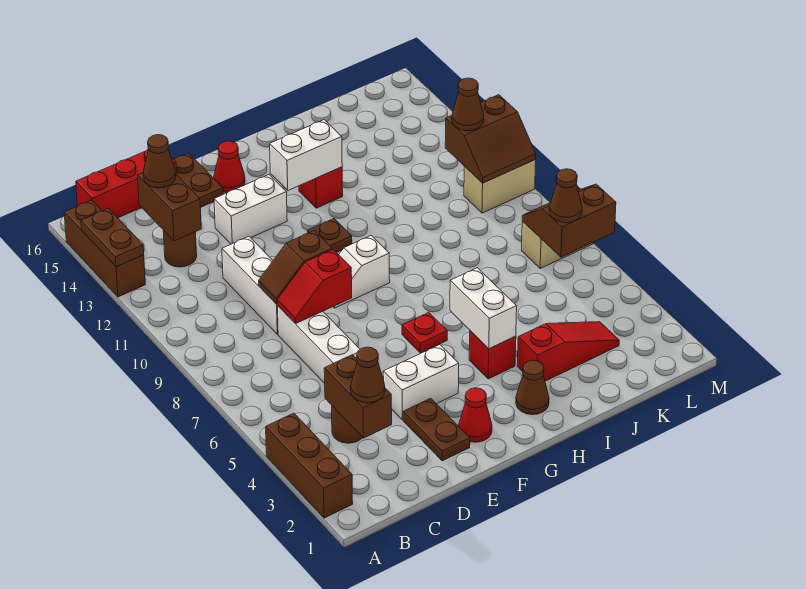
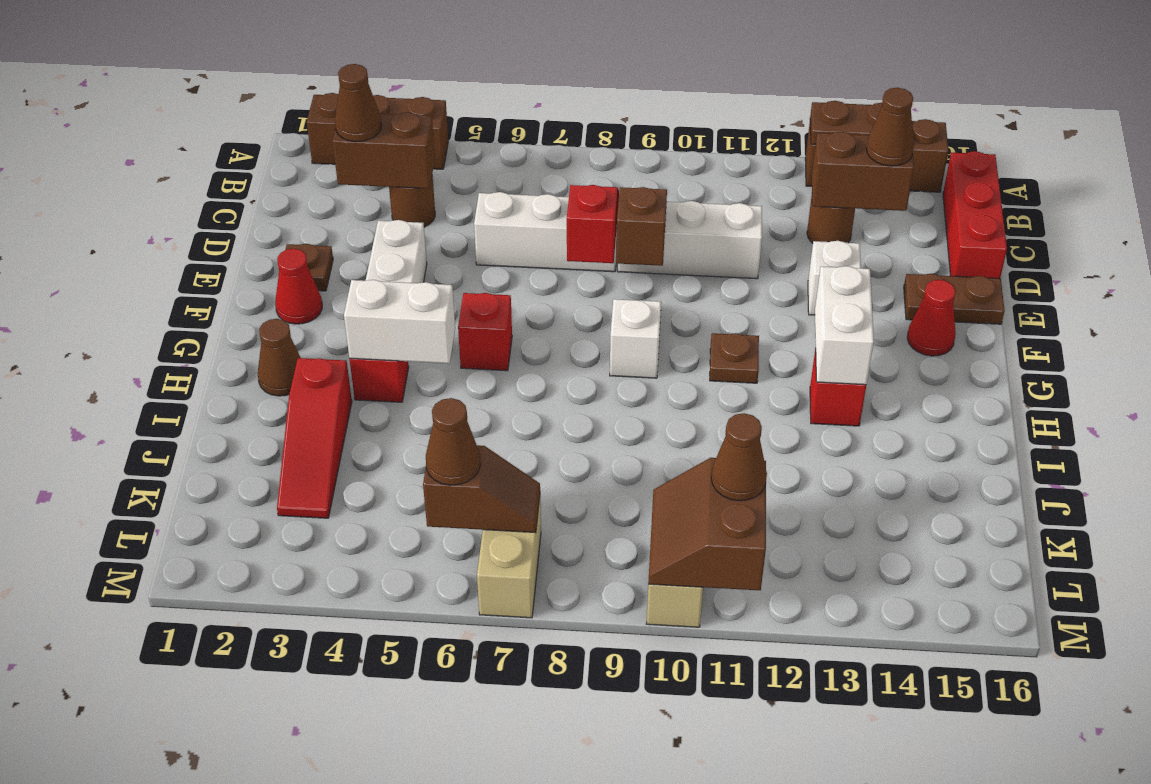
brown plate E2:E3 level 1 -> brown plate E2 level 1
white brick E13:F13 level 1 -> white brick E13 level 1
red plate G6 level 1 -> red brick G6 level 1
brown slope L6:M7 level 2 top 6 -> brown slope L6:L7 level 2 top 6

